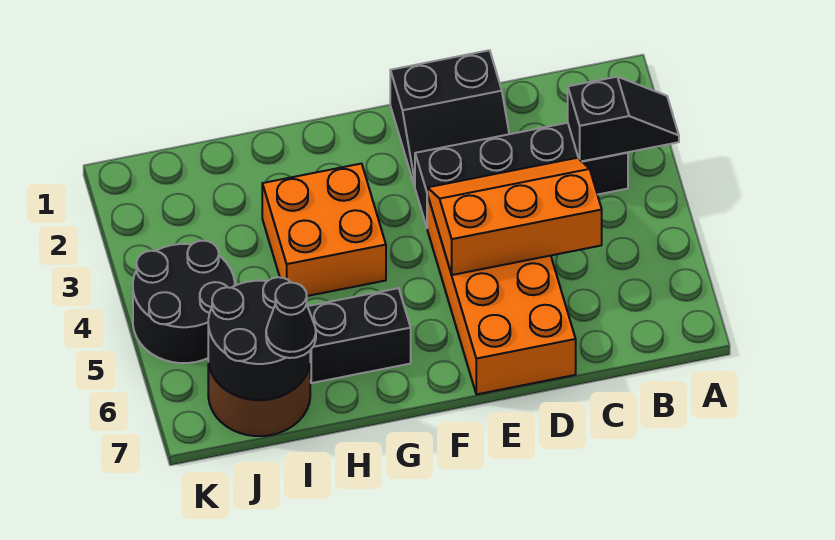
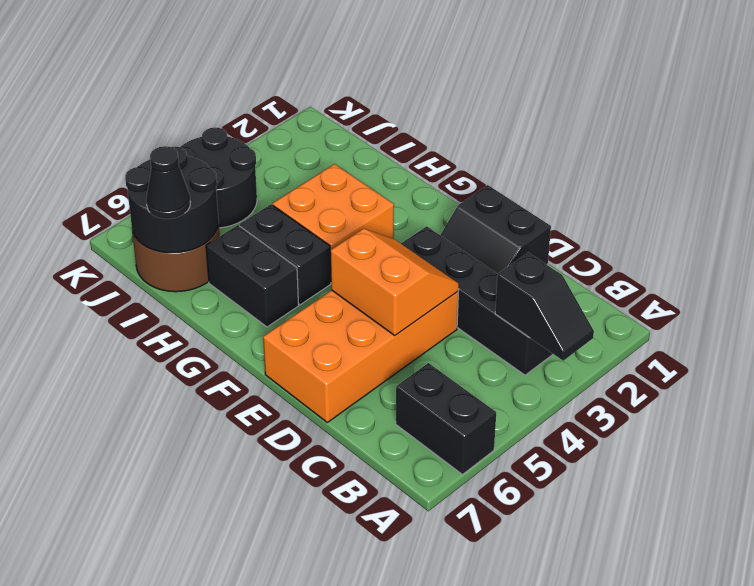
none -> black brick A6:B6 level 1
orange slope C4:E5 level 2 top 5 -> orange slope D4:E5 level 2 top 5
none -> black brick G5:H5 level 1

